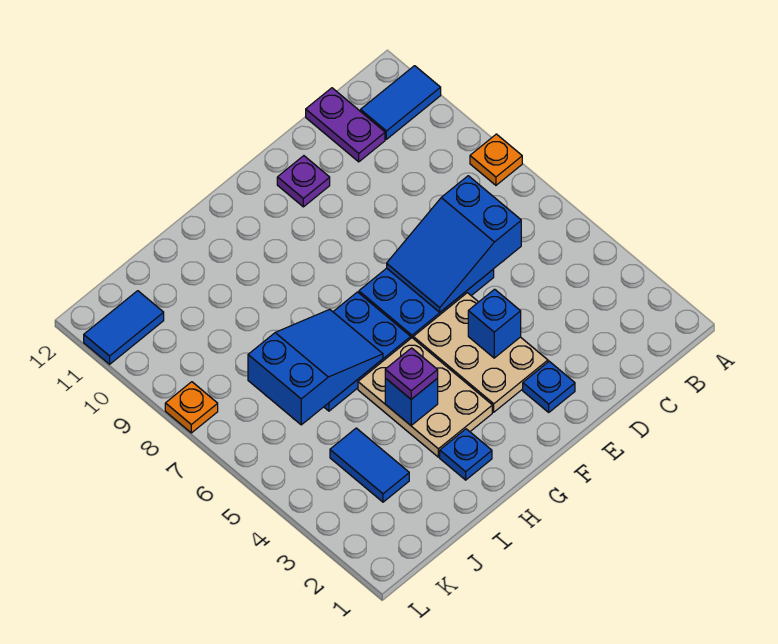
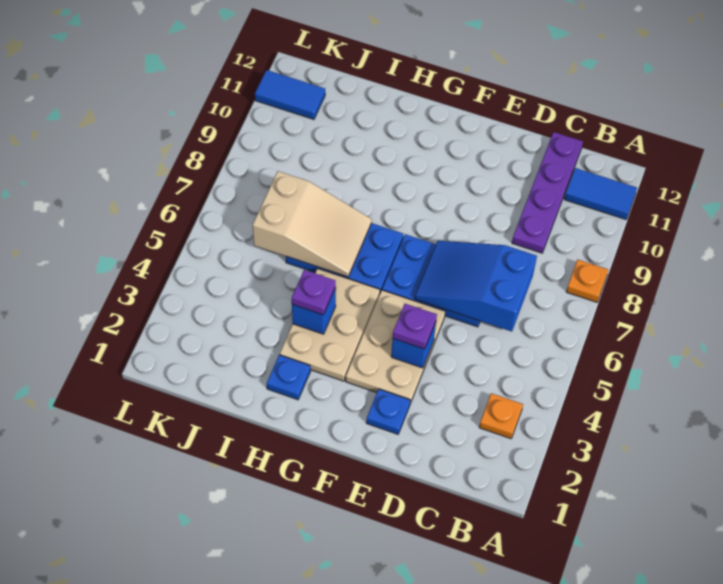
purple plate C11:C12 level 1 -> purple plate C9:C12 level 1
purple plate E11 level 1 -> purple plate E4 level 3
blue slope H6:J7 level 2 top J -> tan slope H6:J7 level 2 top J
blue tile J3:J4 level 1 -> none
orange plate L8 level 1 -> orange plate B3 level 1

